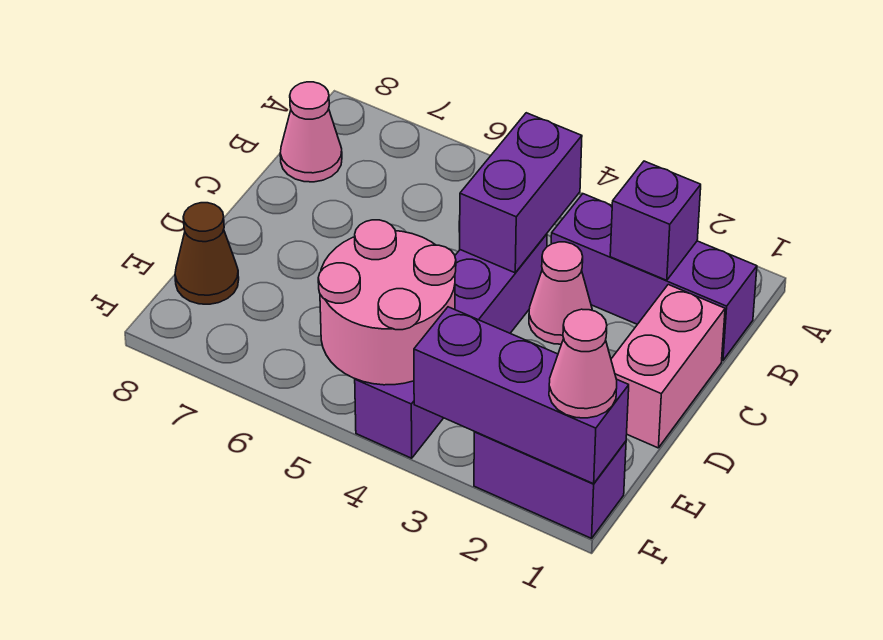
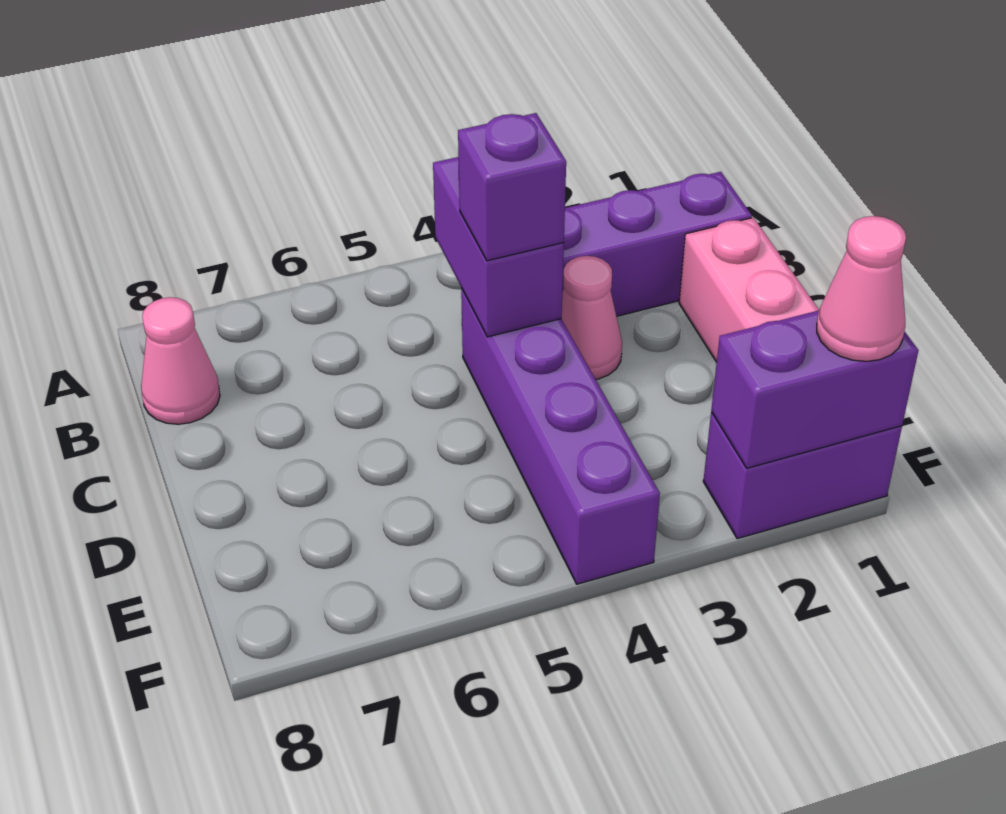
purple brick B2 level 2 -> purple brick C4 level 3
pink round brick E4:F5 level 2 -> none
brown cone E8 level 1 -> none
purple brick F1:F3 level 2 -> purple brick F1:F2 level 2

